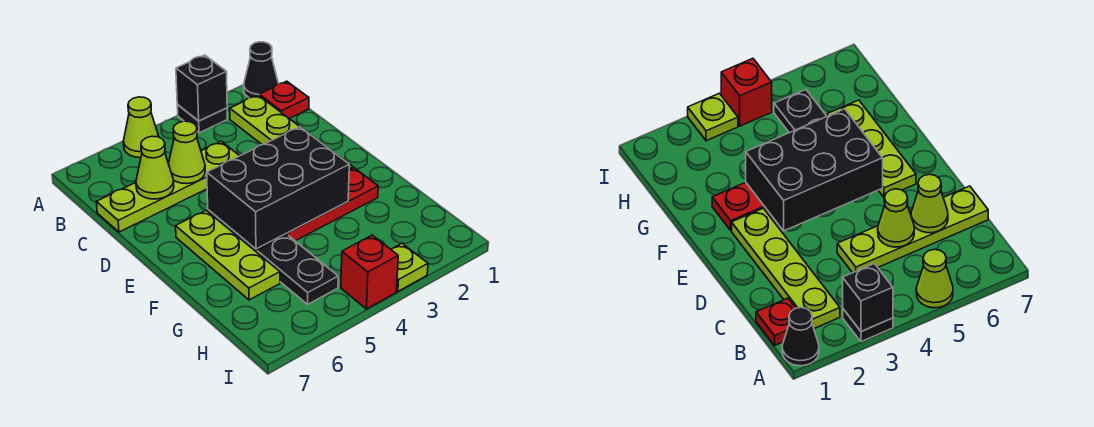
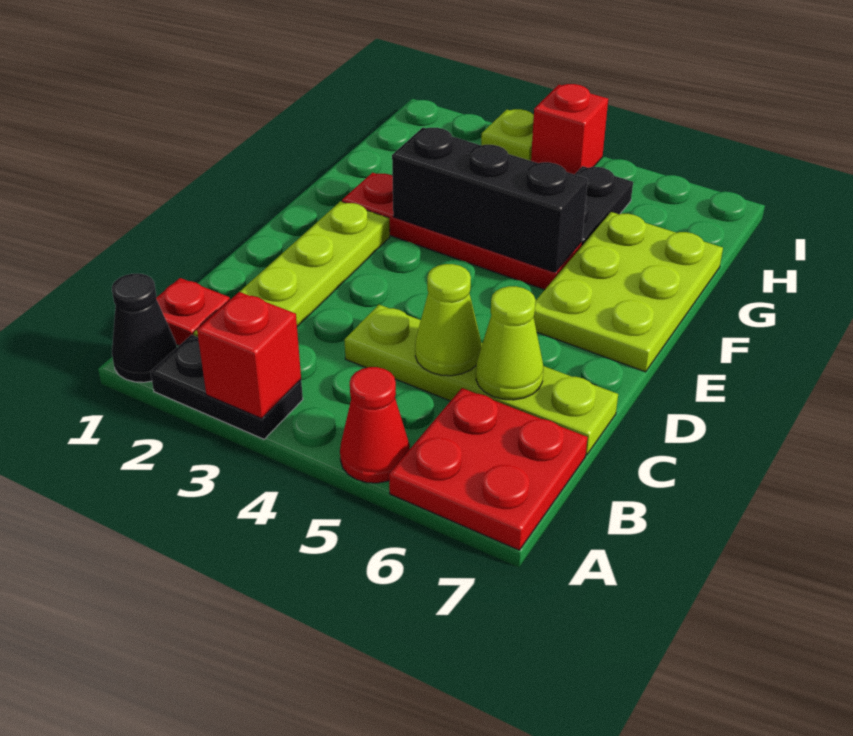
black plate A3 level 1 -> black plate A2:A3 level 1
black brick A3 level 2 -> red brick A3 level 2
lime cone A5 level 1 -> red cone A5 level 1
none -> red plate A6:B7 level 1
black brick E3:F5 level 2 -> black brick F3:F5 level 2
lime plate E6:G6 level 1 -> lime plate E6:G7 level 1

